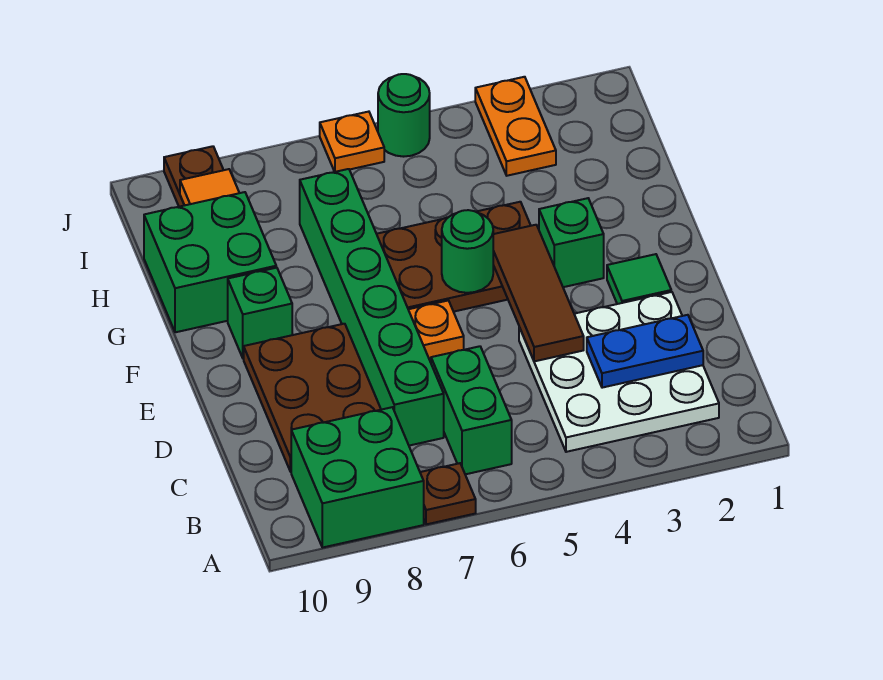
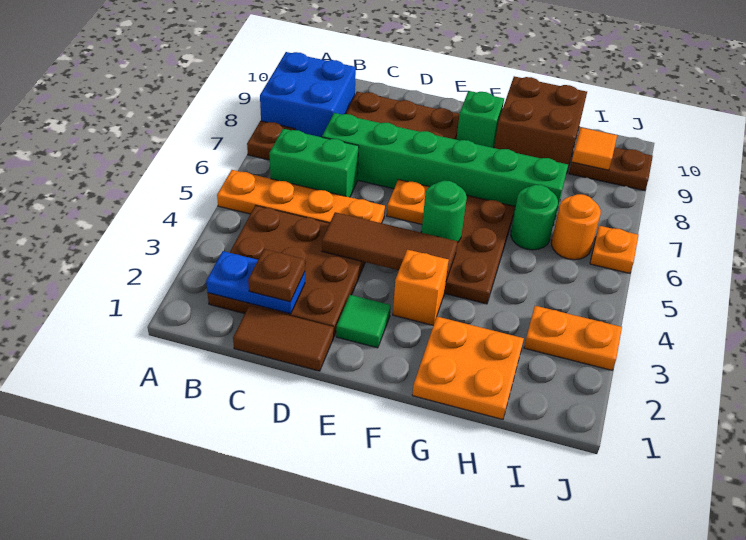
none -> orange plate A5:D5 level 1
green brick A8:B9 level 1 -> blue brick A8:B9 level 1
white plate B2:D4 level 1 -> brown plate B2:D4 level 1
none -> brown tile C1:D1 level 1
blue plate C2:C3 level 2 -> blue plate B2:C2 level 2
none -> brown plate C2 level 3
green brick F3 level 1 -> orange brick F3 level 1
none -> orange plate G1:H2 level 1
green brick G9:H10 level 1 -> brown brick G9:H10 level 1
none -> orange round brick I6 level 1
green round brick J5 level 1 -> green round brick H6 level 1

